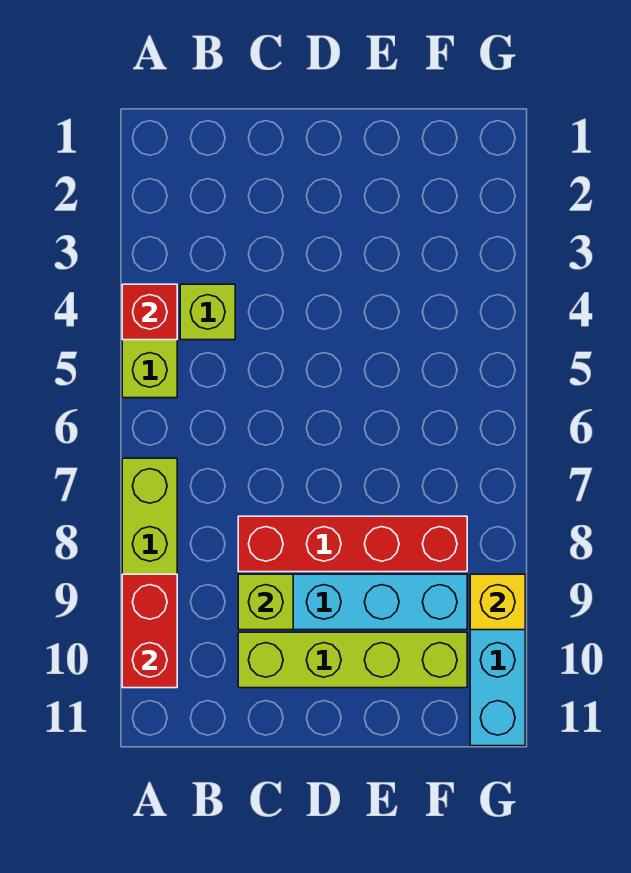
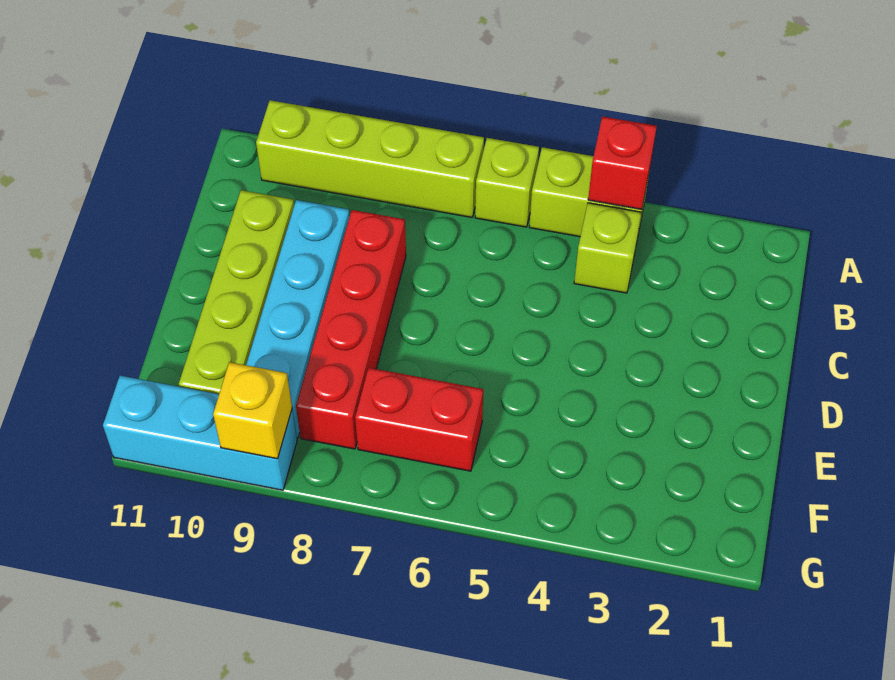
red brick A9:A10 level 2 -> red brick F6:F7 level 1
lime brick C9 level 2 -> lime brick A6 level 1

